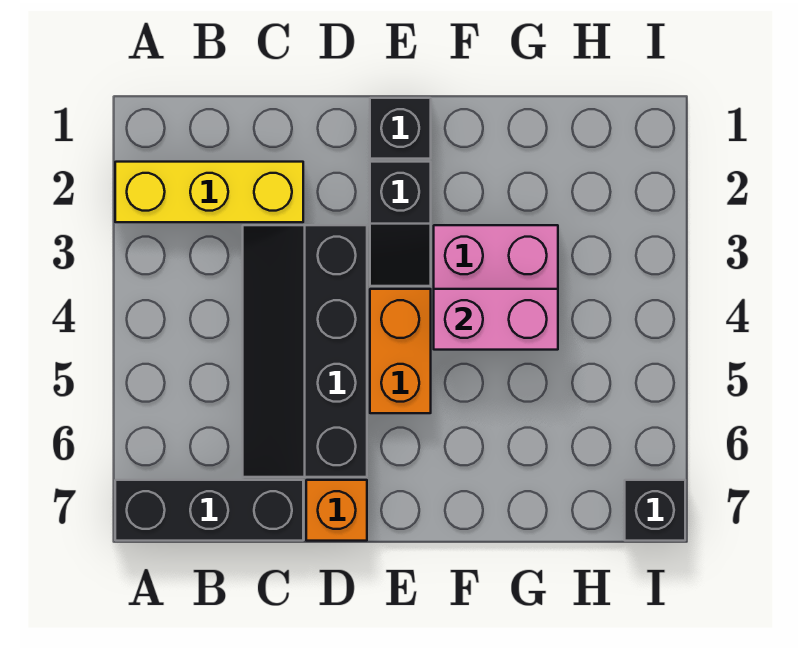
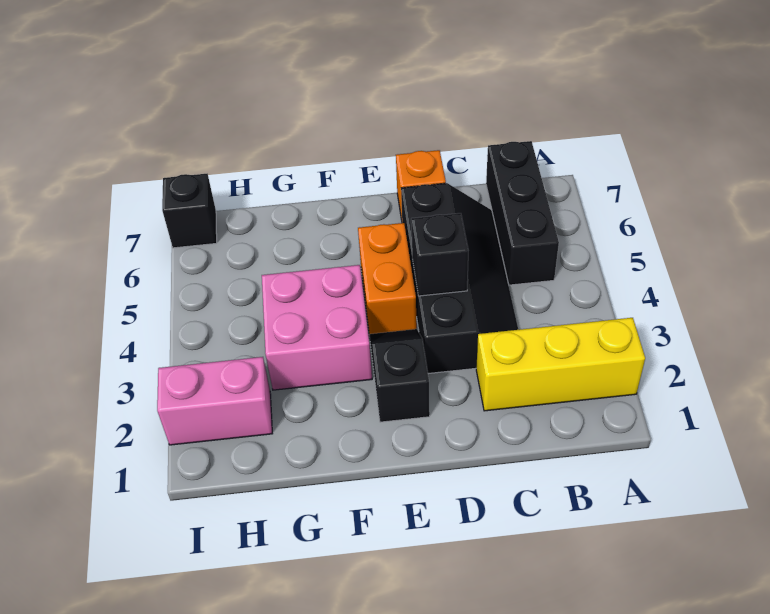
black brick A7:C7 level 1 -> black brick B5:B7 level 1
black brick E1 level 1 -> black brick D4 level 2
pink brick F4:G4 level 2 -> pink brick H2:I2 level 1

